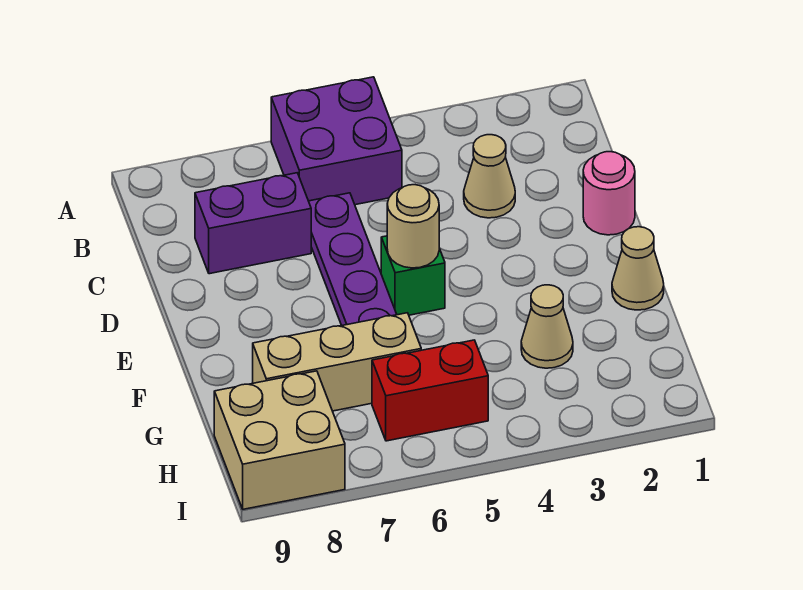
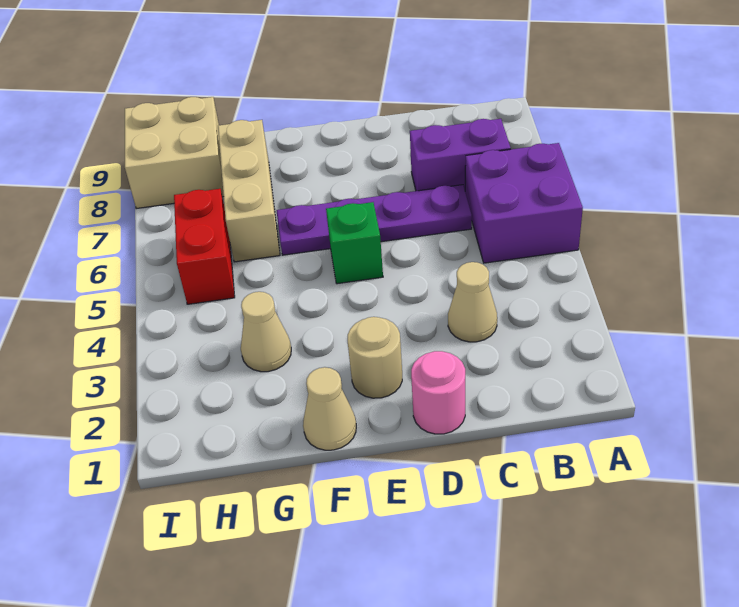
purple brick C7:C8 level 1 -> purple brick B7:C7 level 1
tan round brick E5 level 2 -> tan round brick E2 level 1

